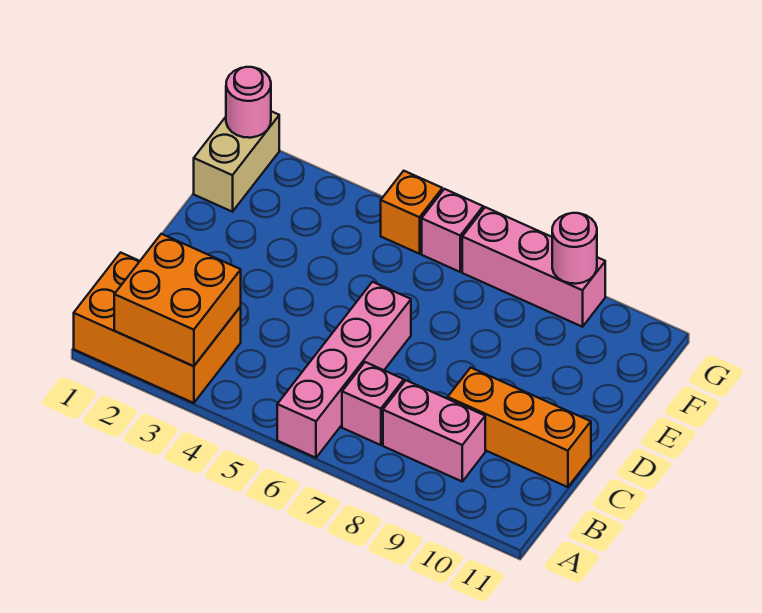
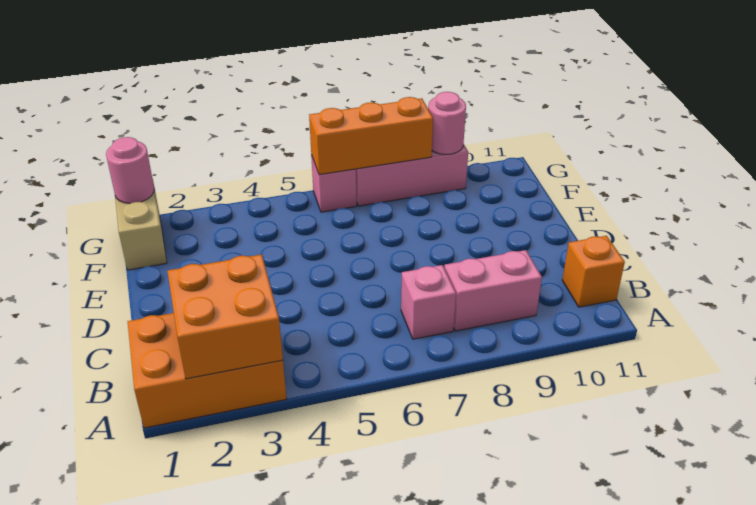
pink brick A6:D6 level 1 -> none
orange brick C9:C11 level 1 -> orange brick G6:G8 level 2
orange brick G5 level 1 -> orange brick B11 level 1

